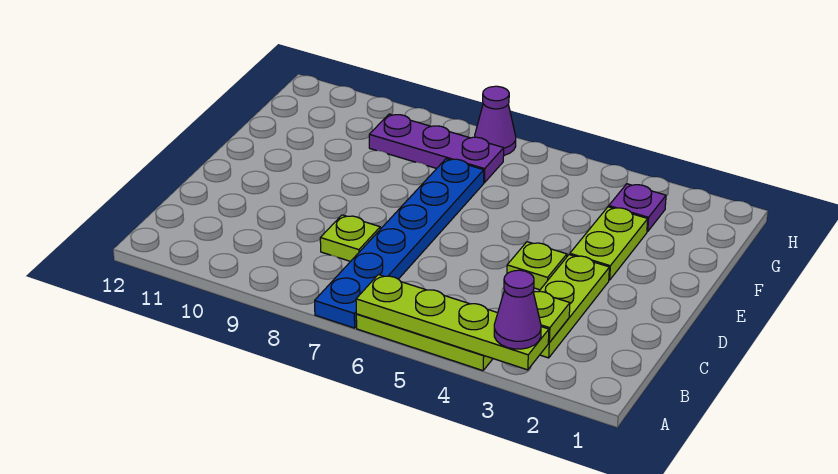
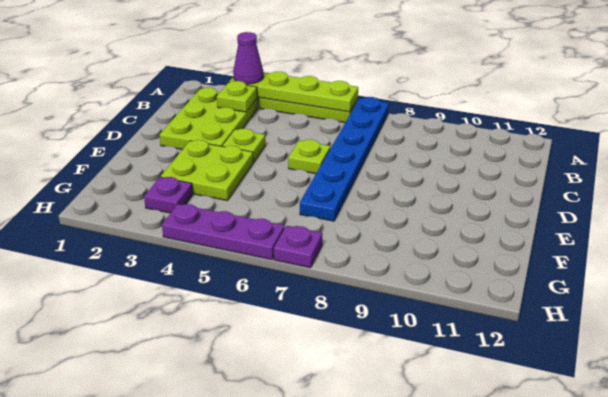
lime plate B3:D3 level 1 -> lime plate B2:D3 level 1
lime plate C8 level 1 -> lime plate D6 level 1
lime plate E3:F3 level 1 -> lime plate E3:F4 level 1
purple plate G7:G9 level 1 -> purple plate H4:H6 level 1
purple cone H7 level 1 -> purple plate H7 level 1

